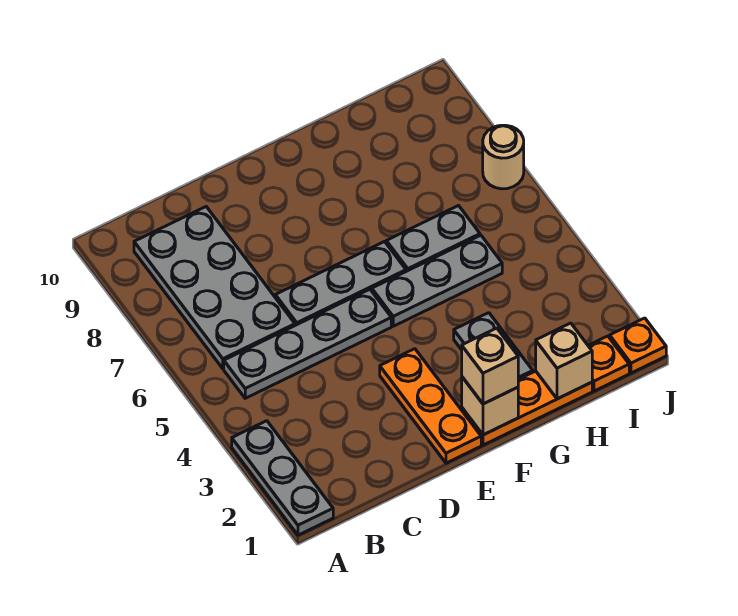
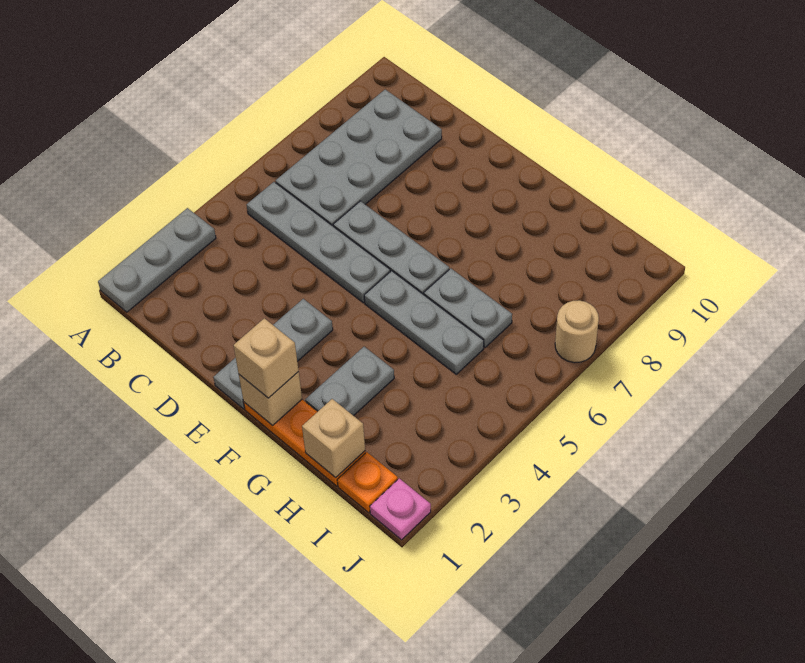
orange plate E1:E3 level 1 -> grey plate E1:E3 level 1
orange plate J1 level 1 -> pink plate J1 level 1

